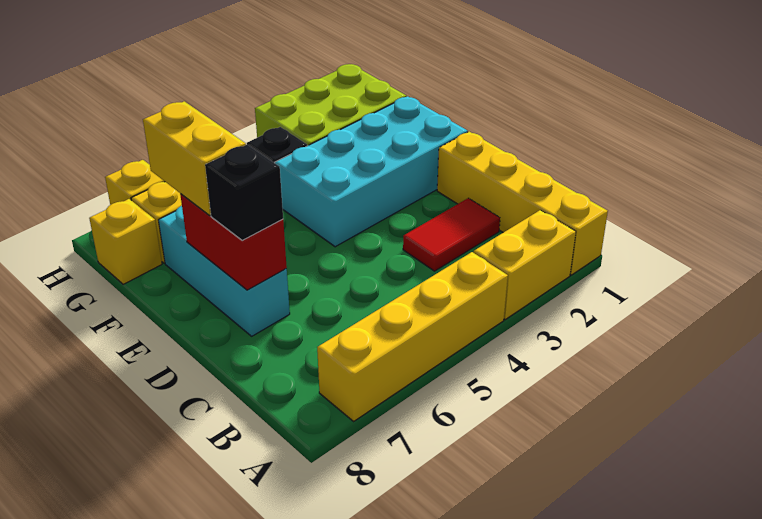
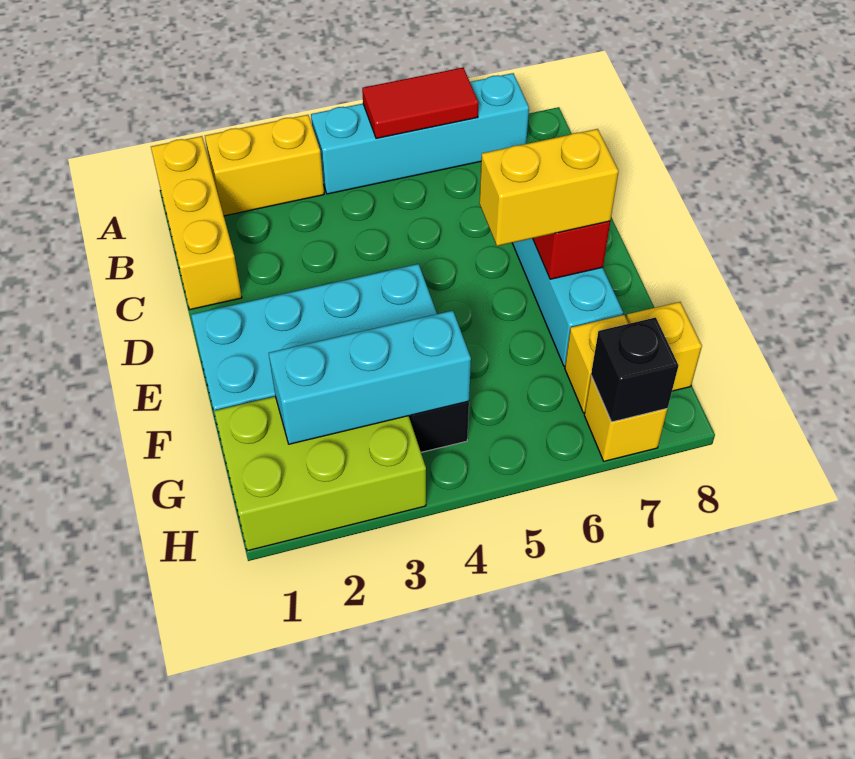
yellow brick A1:D1 level 1 -> yellow brick A1:C1 level 1
yellow brick A4:A7 level 1 -> cyan brick A4:A7 level 1
red tile C2:C3 level 1 -> red tile A5:A6 level 2
black brick D7 level 3 -> black brick H7 level 2
yellow brick E7:F7 level 3 -> yellow brick E6:E7 level 3
none -> cyan brick G2:G4 level 2

